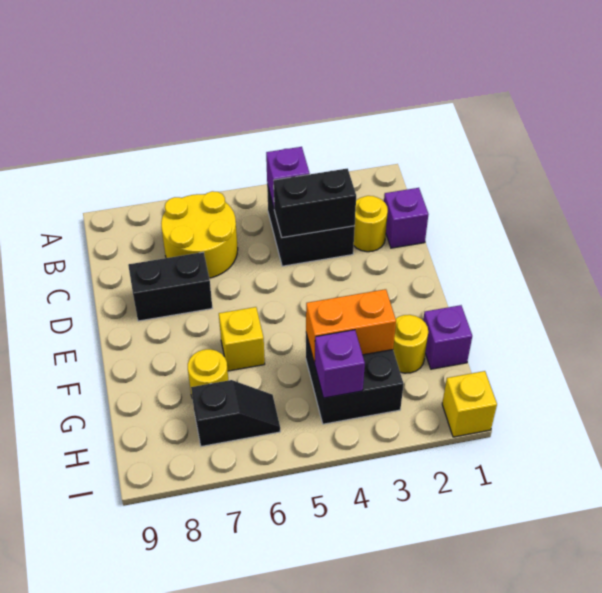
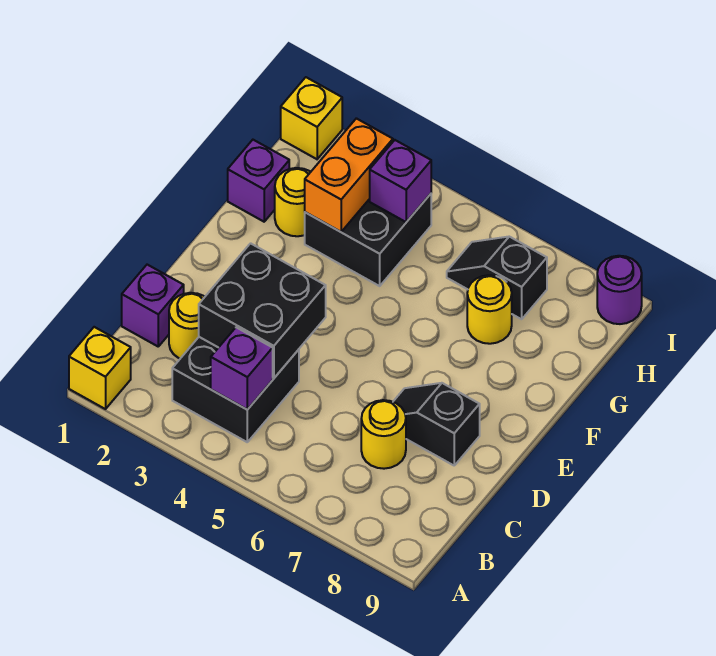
yellow round brick B6:C7 level 1 -> yellow round brick C7 level 1
black brick C3:C4 level 2 -> black brick C3:D4 level 2
black brick D7:D8 level 1 -> black slope D7:D8 level 1 top 8
yellow brick F6 level 1 -> yellow brick A1 level 1
orange brick G3:G4 level 2 -> orange brick G3:H3 level 2
none -> purple round brick I9 level 1

